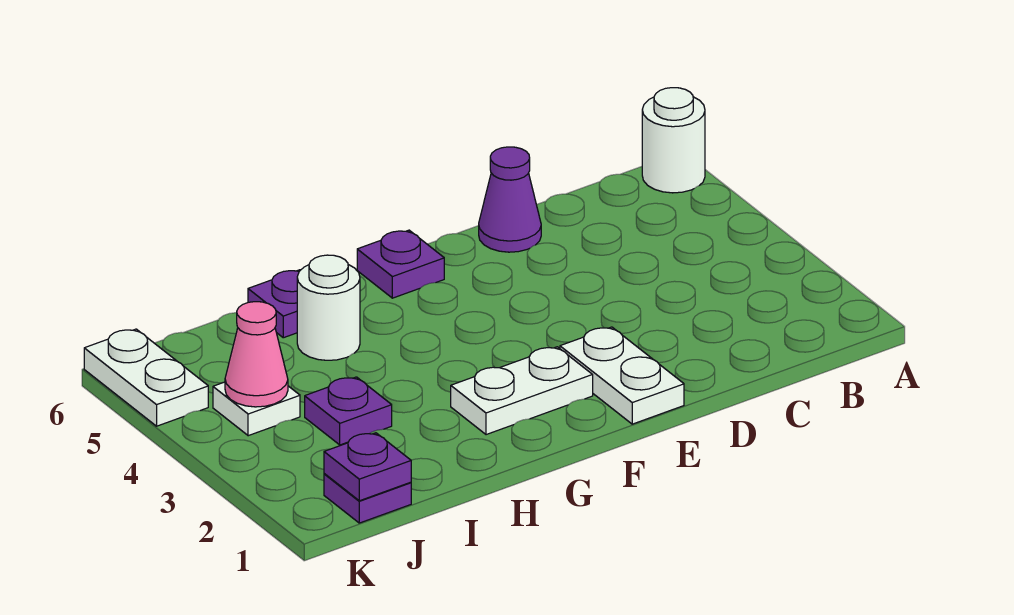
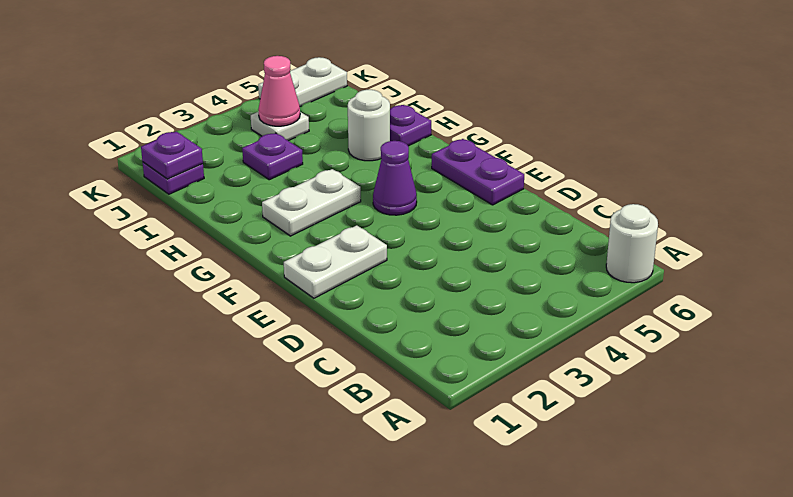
purple cone D6 level 1 -> purple cone F4 level 1
white plate F2:G2 level 1 -> white plate G2:G3 level 1
purple plate F6 level 1 -> purple plate E6:F6 level 1

